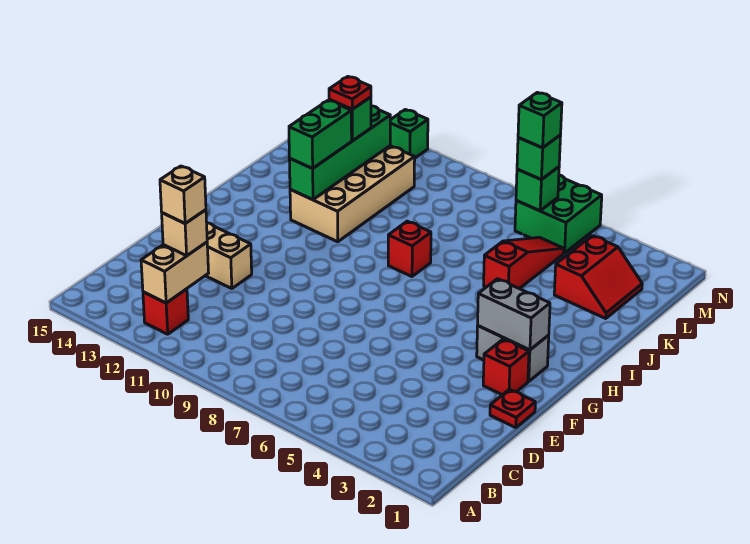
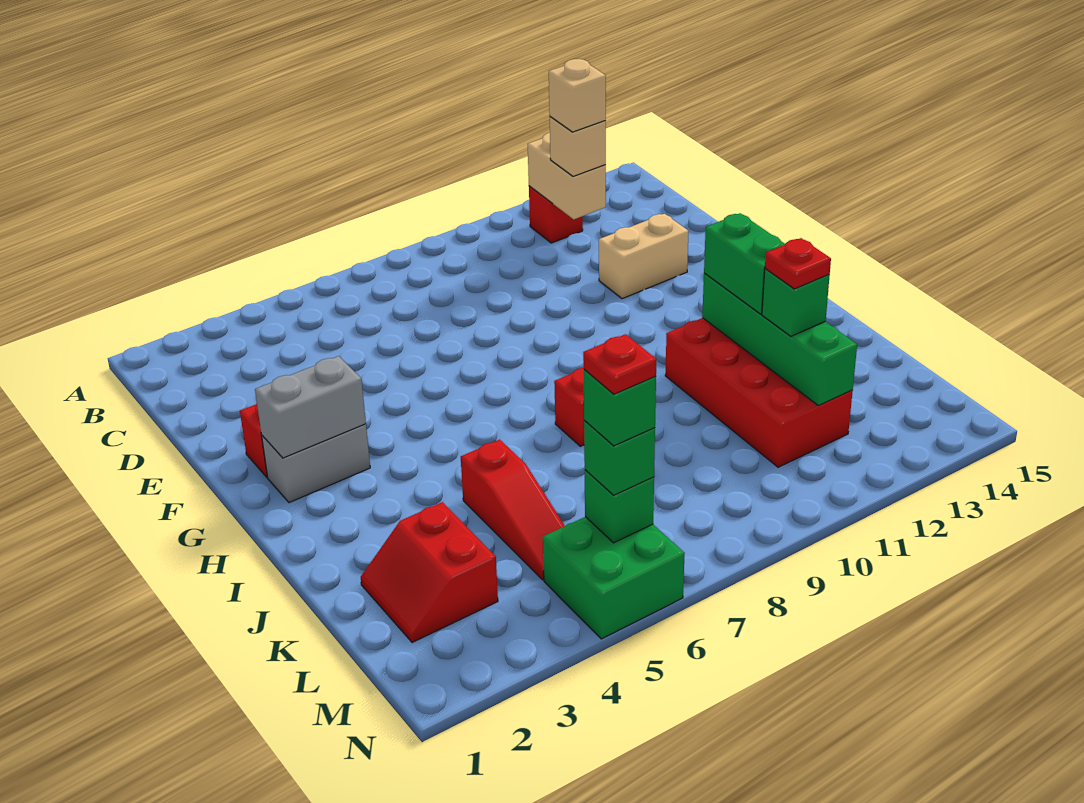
red plate E1 level 1 -> red plate M6 level 5
tan brick I11:L12 level 1 -> red brick I11:L12 level 1
green brick N12 level 1 -> none

